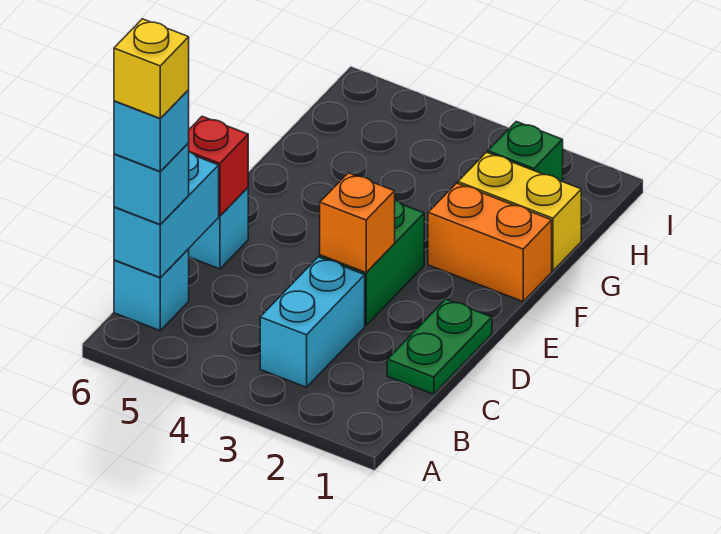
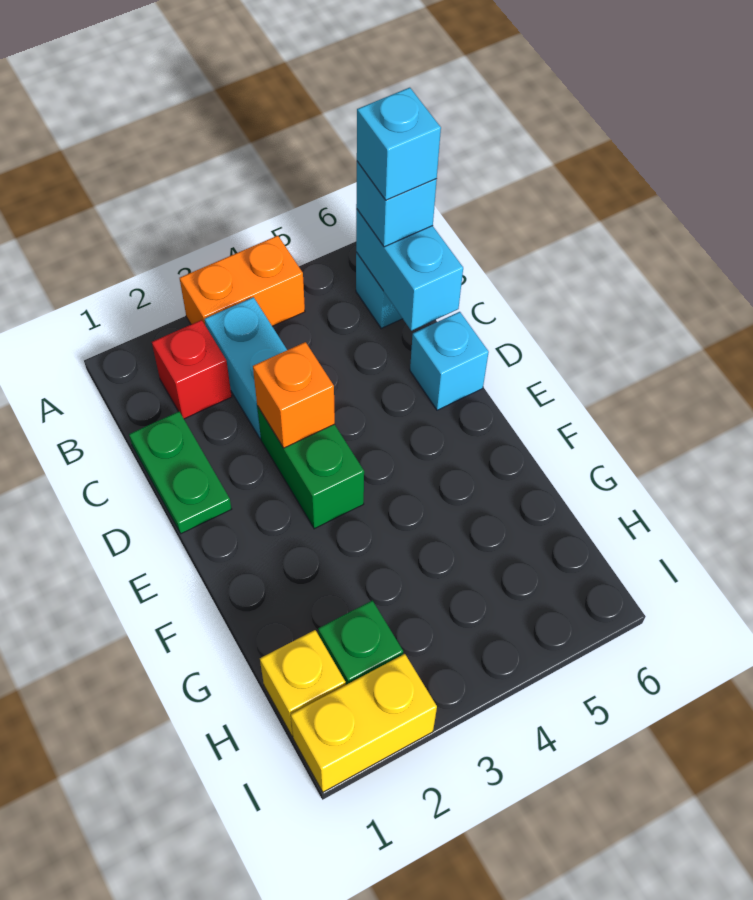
yellow brick B6 level 5 -> yellow brick H1 level 1
red brick D6 level 2 -> red brick B2 level 1
orange brick F1:F2 level 1 -> orange brick A3:A4 level 1
yellow brick G1:G2 level 1 -> yellow brick I1:I2 level 1

